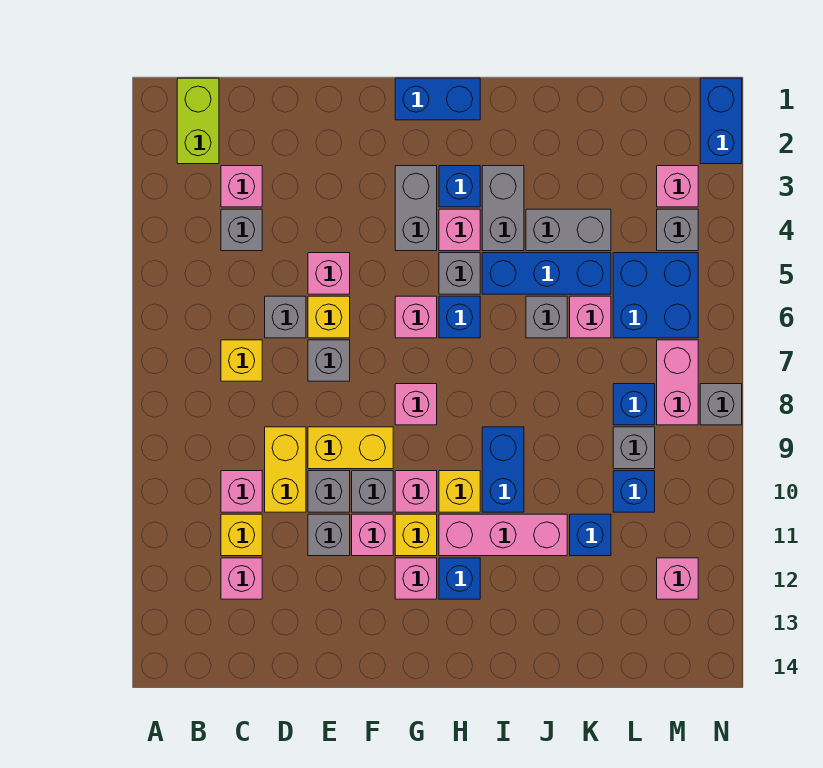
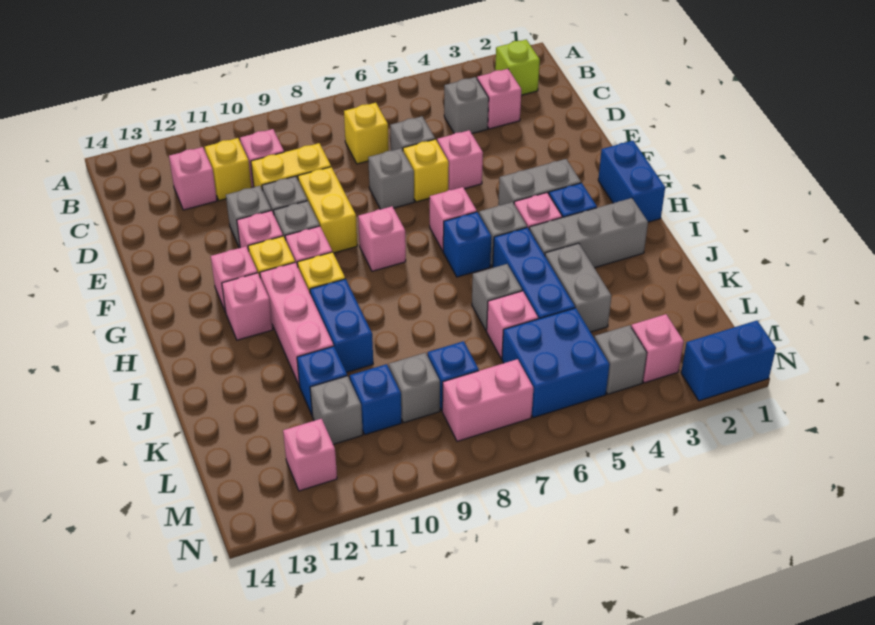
lime brick B1:B2 level 1 -> lime brick B2 level 1
blue brick H12 level 1 -> pink brick H12 level 1
grey brick I3:I4 level 1 -> grey brick I2:I4 level 1
blue brick I9:I10 level 1 -> blue brick I10:J10 level 1
grey brick N8 level 1 -> grey brick L11 level 1

